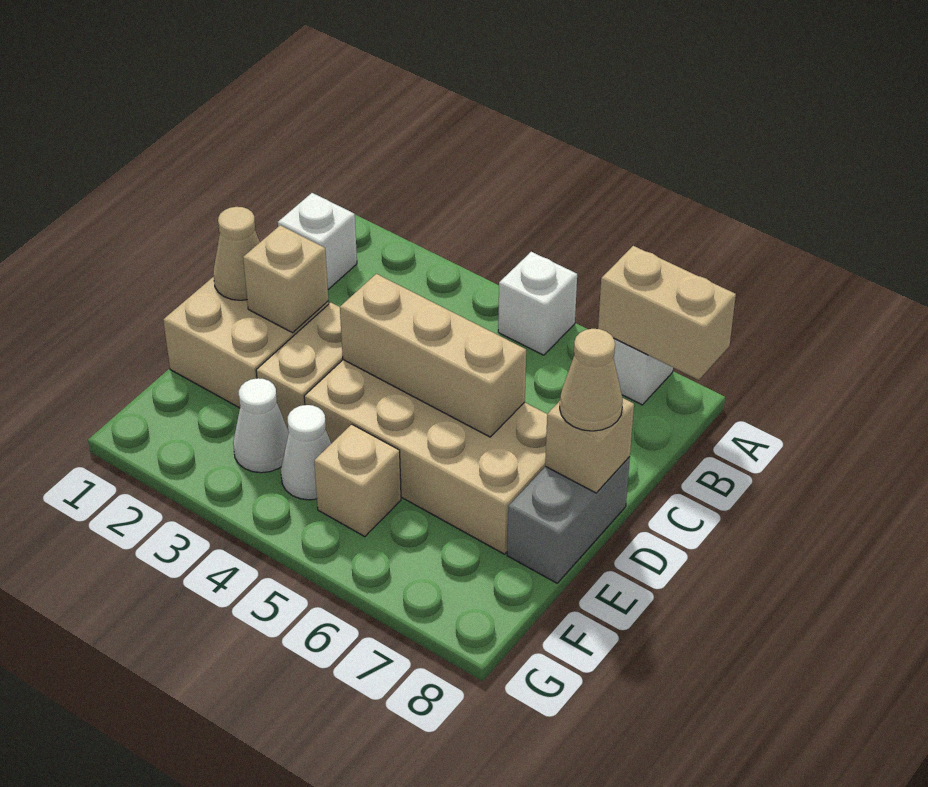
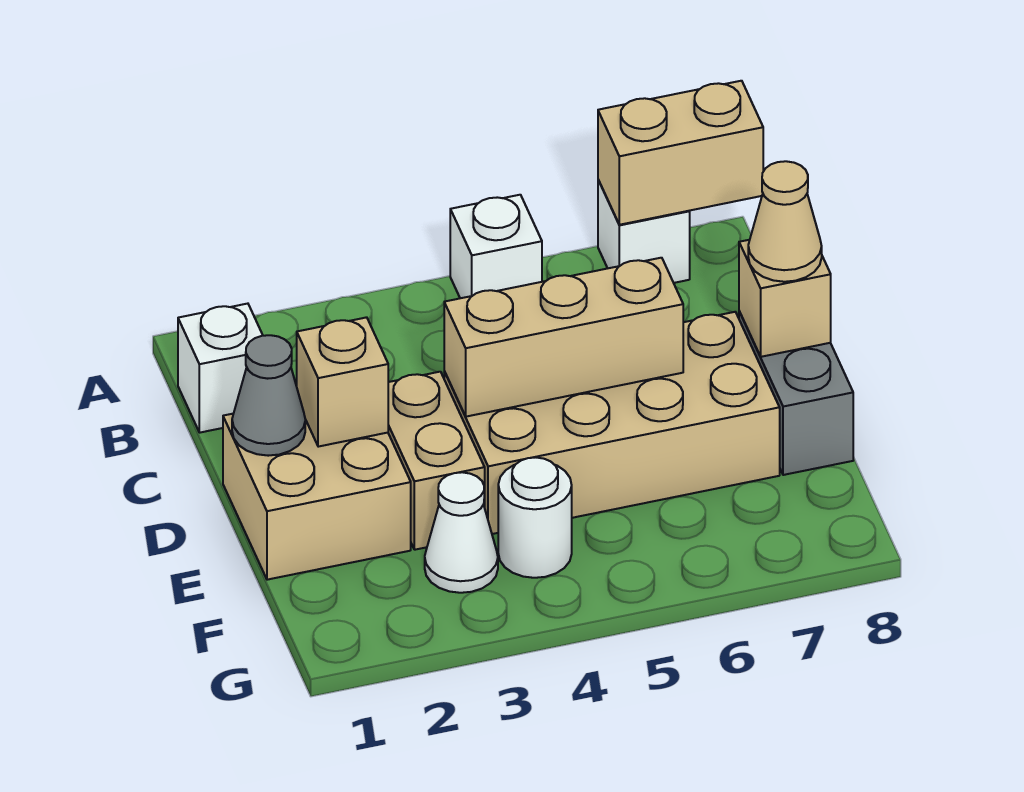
tan cone D1 level 2 -> grey cone D1 level 2
white cone F4 level 1 -> white round brick F4 level 1
tan brick F5 level 1 -> none

